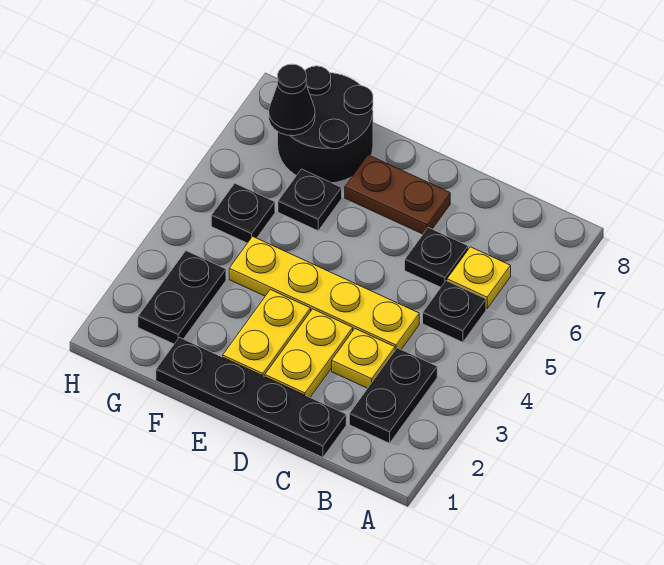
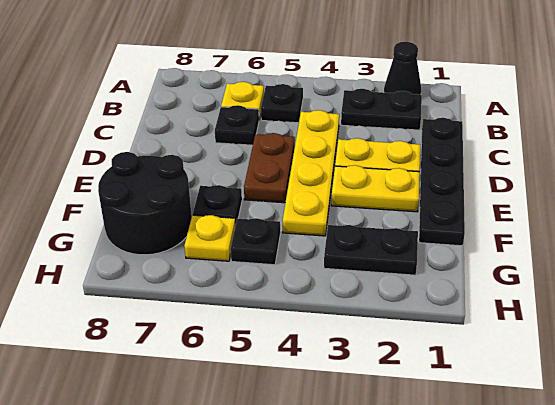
yellow plate C3 level 1 -> yellow plate G6 level 1
brown plate D7:E7 level 1 -> brown plate D5:E5 level 1
black cone G7 level 2 -> black cone A2 level 1

